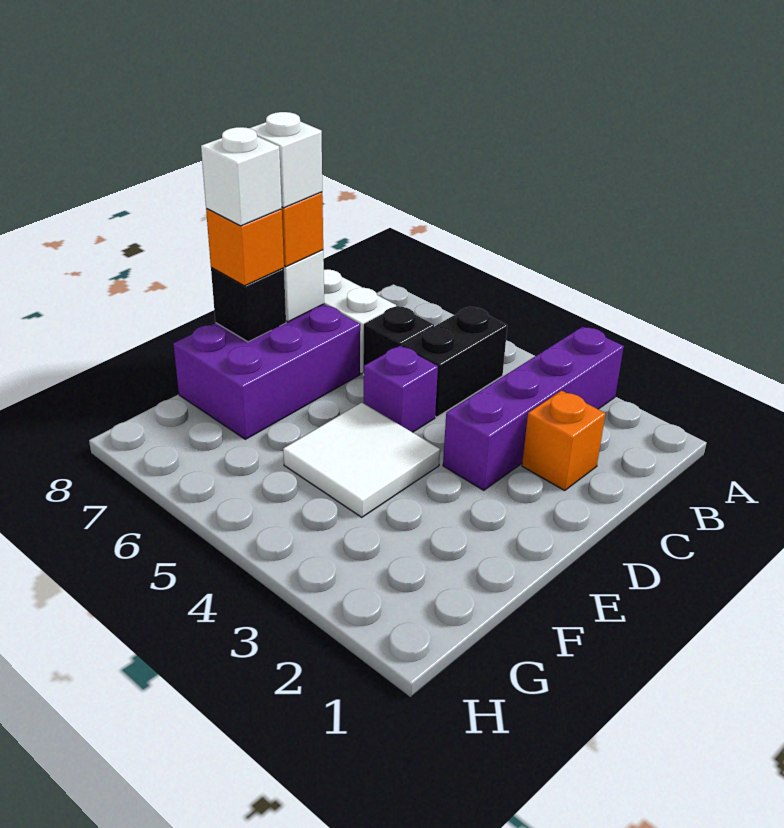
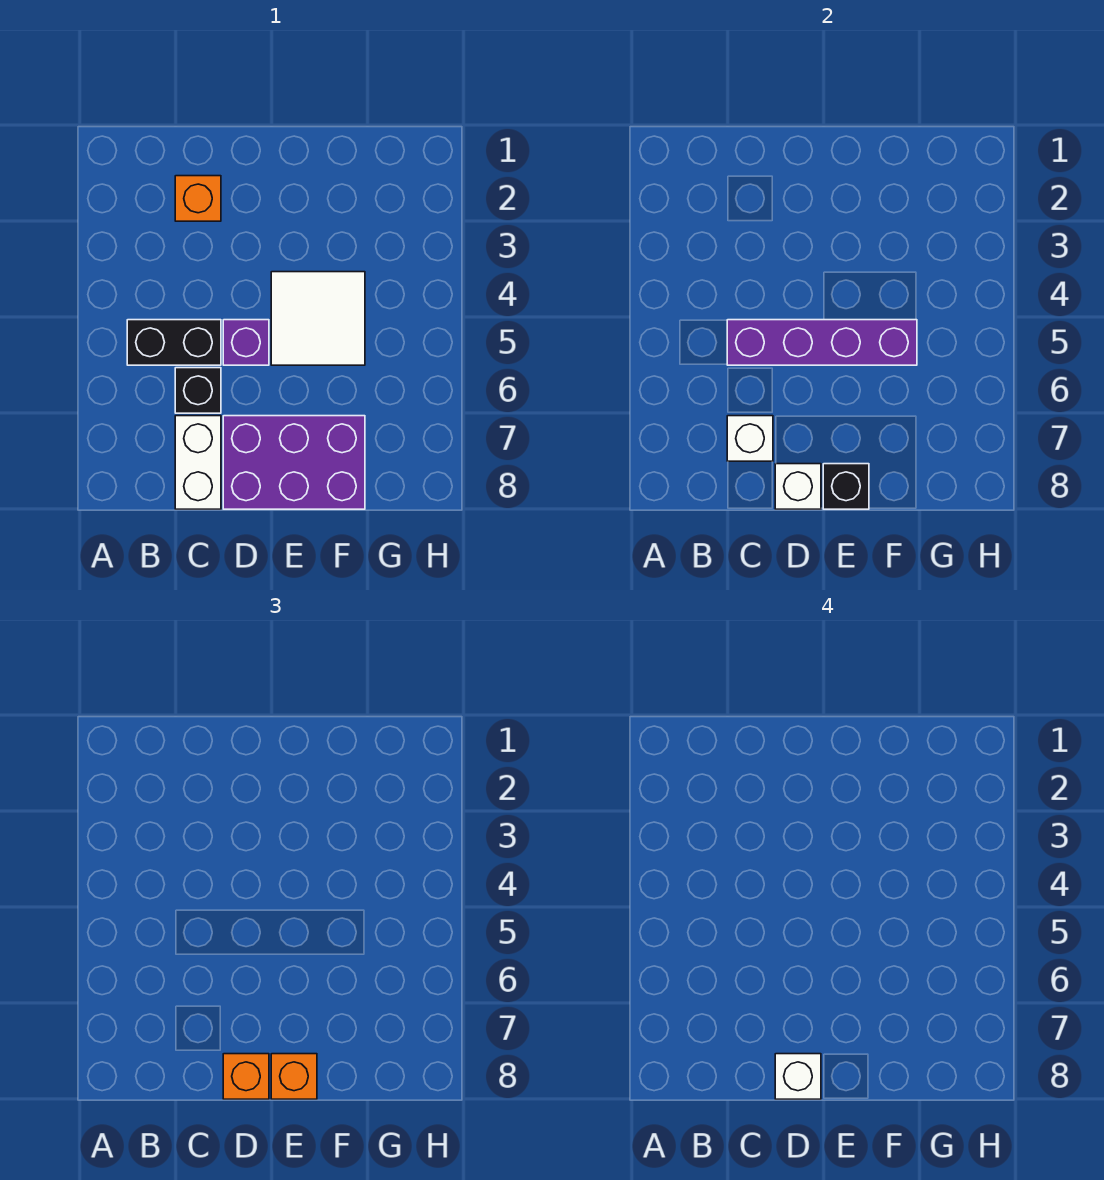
purple brick A3:D3 level 1 -> purple brick C5:F5 level 2
white brick E8 level 4 -> white brick C7 level 2

